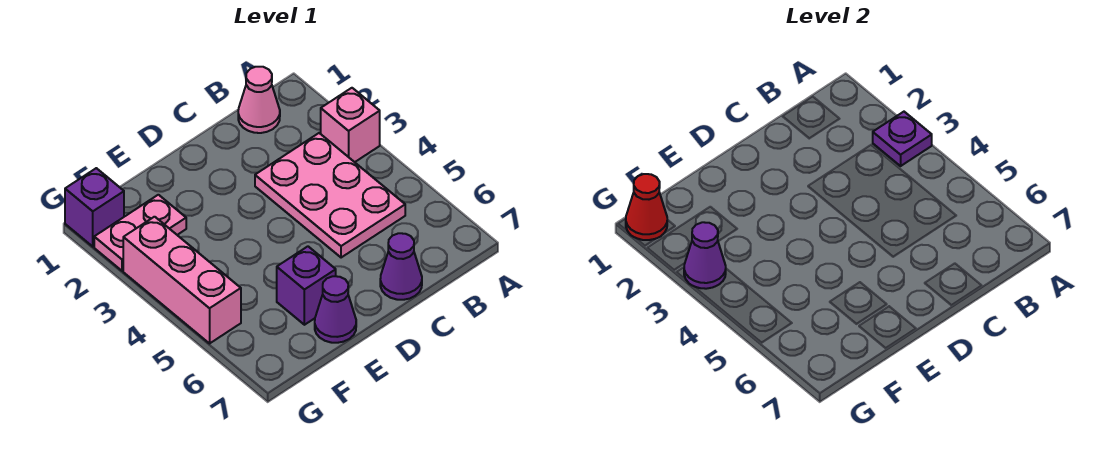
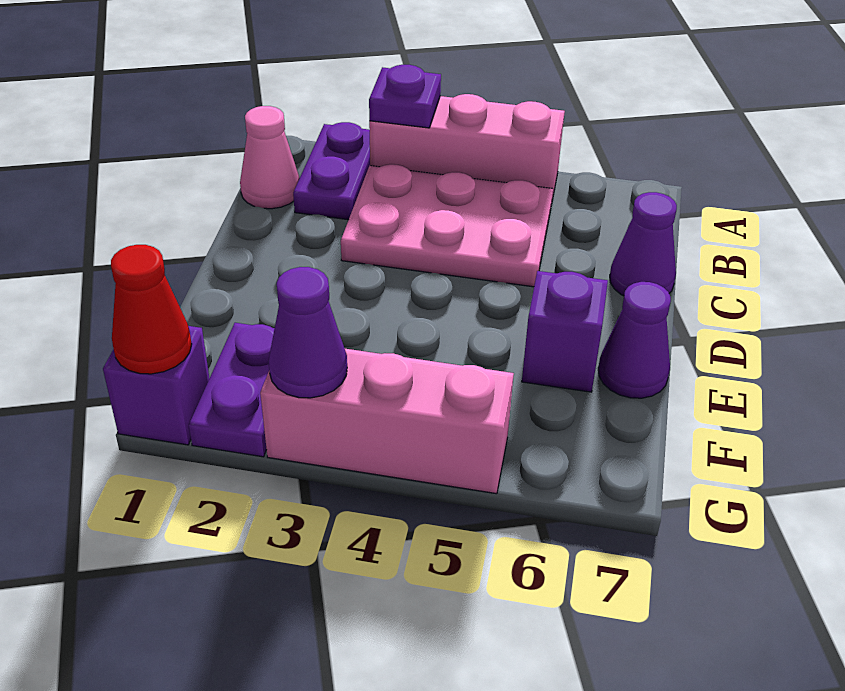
none -> purple plate A2:B2 level 1
pink brick A3 level 1 -> pink brick A3:A5 level 1
pink plate F2:G2 level 1 -> purple plate F2:G2 level 1

